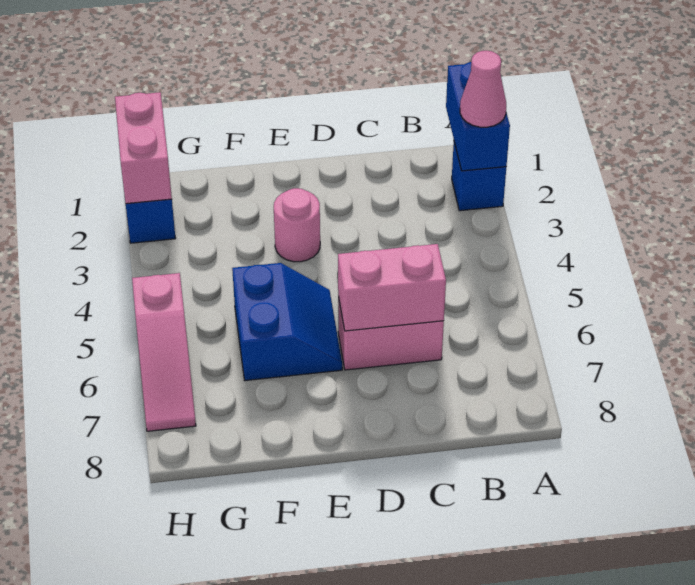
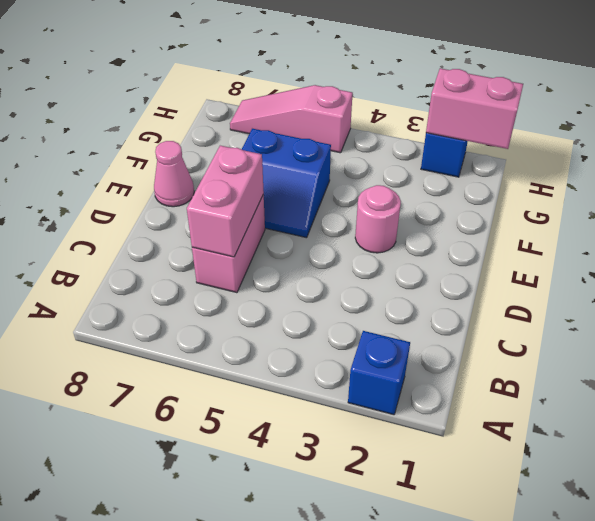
blue brick A1:A2 level 2 -> none
pink cone A2 level 3 -> pink cone E8 level 1

